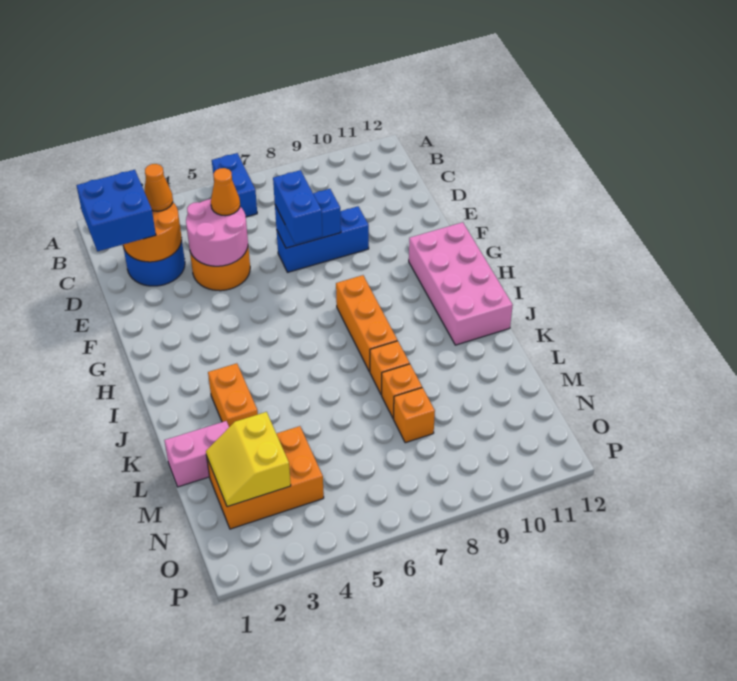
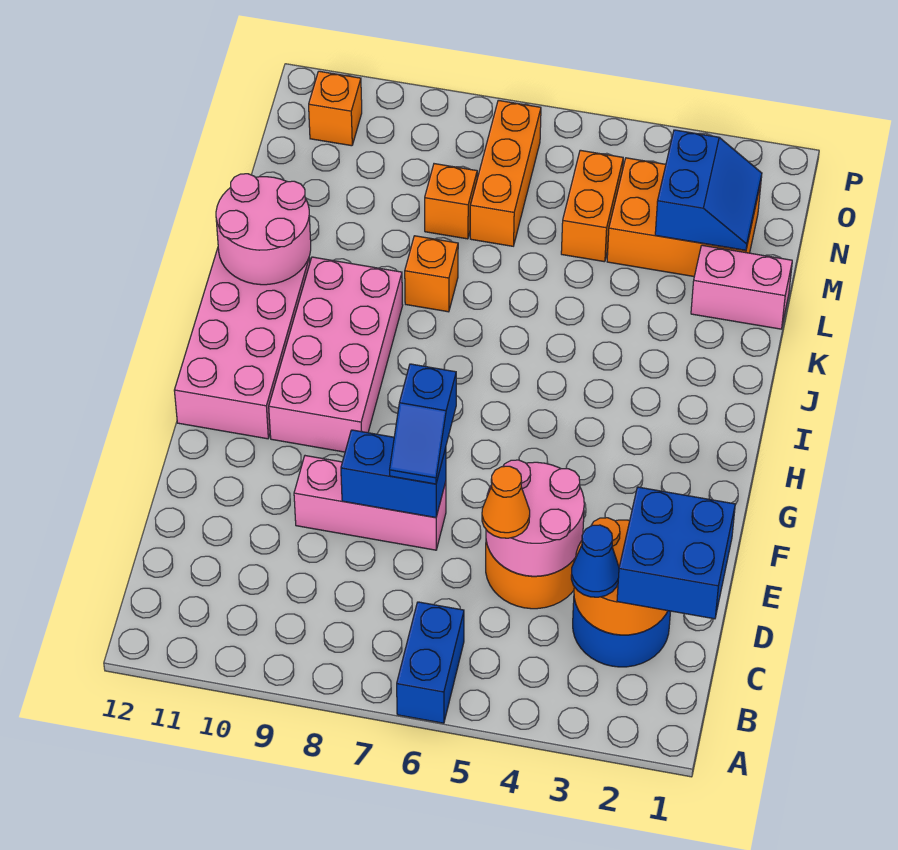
orange cone C3 level 3 -> blue cone C3 level 3
blue brick E7:E9 level 1 -> pink brick E7:E9 level 1
blue brick E7:F7 level 3 -> blue slope E7:F7 level 3 top F
none -> pink brick G9:J10 level 1
orange brick H8:J8 level 1 -> orange brick M7:O7 level 1
orange brick J3:K3 level 1 -> orange brick M5:N5 level 1
none -> pink round brick J11:K12 level 2
orange brick L8 level 1 -> orange brick O11 level 1
yellow slope M2:N3 level 2 top 3 -> blue slope M2:N3 level 2 top 3

